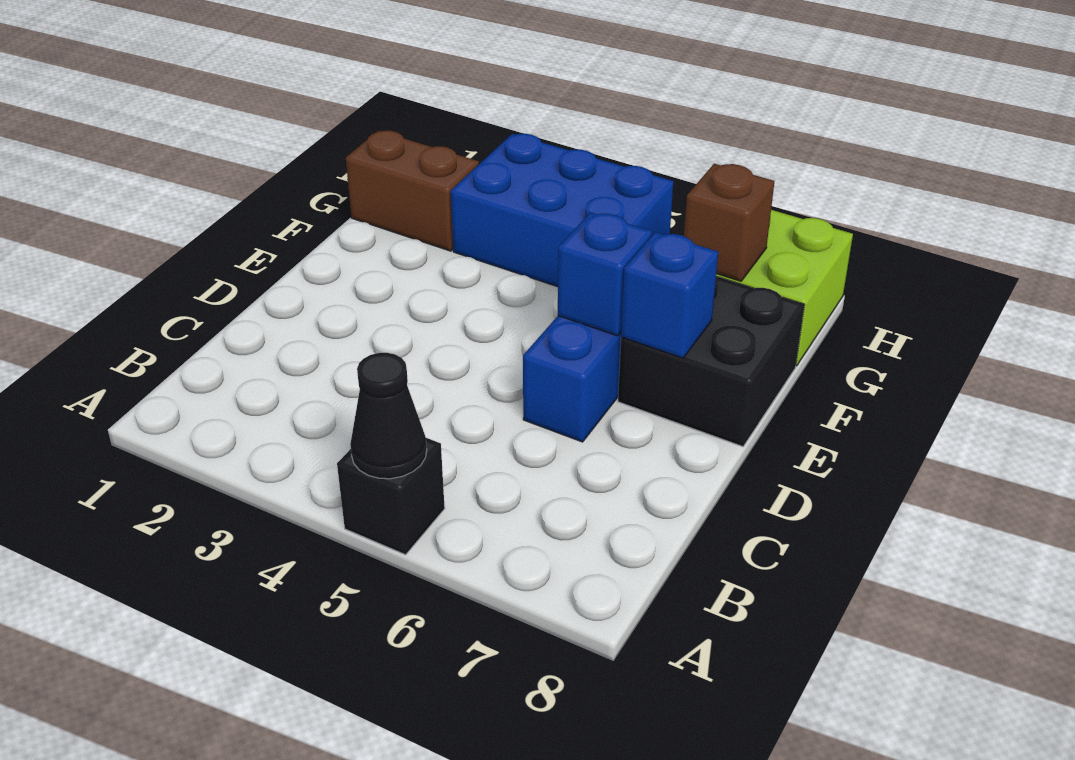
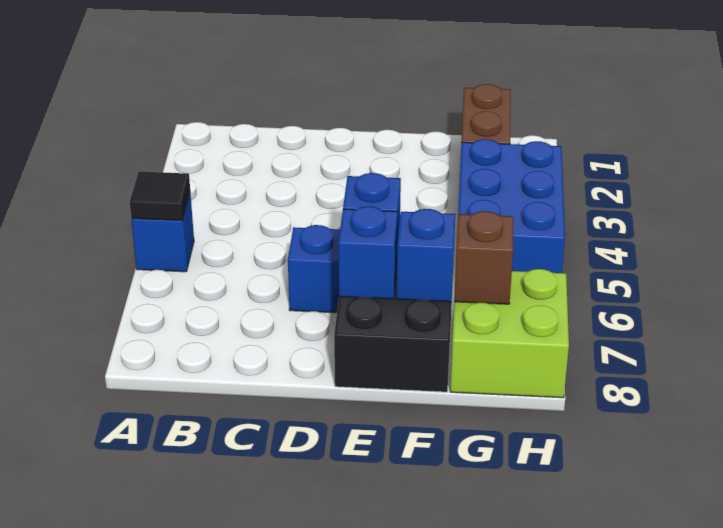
black brick A5 level 1 -> blue brick A5 level 1
black cone A5 level 2 -> black tile A5 level 2
none -> blue brick F7 level 2

